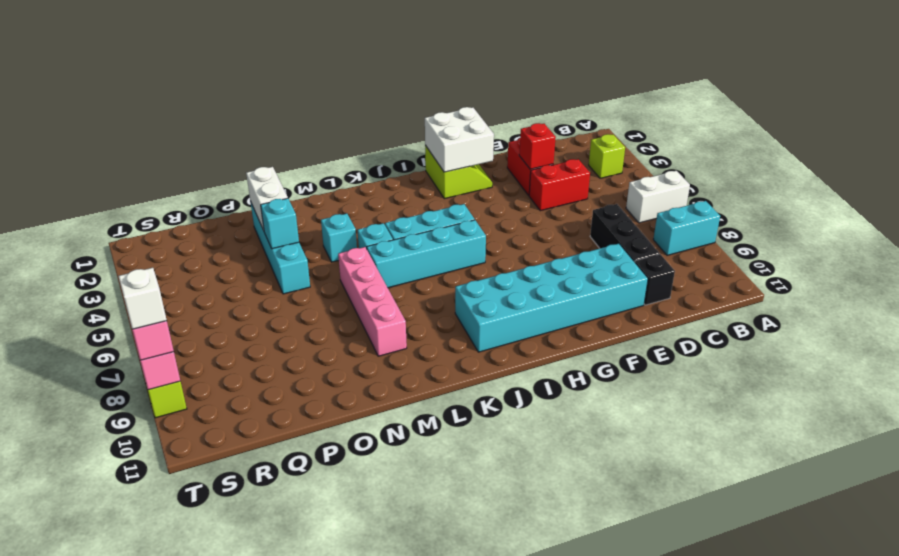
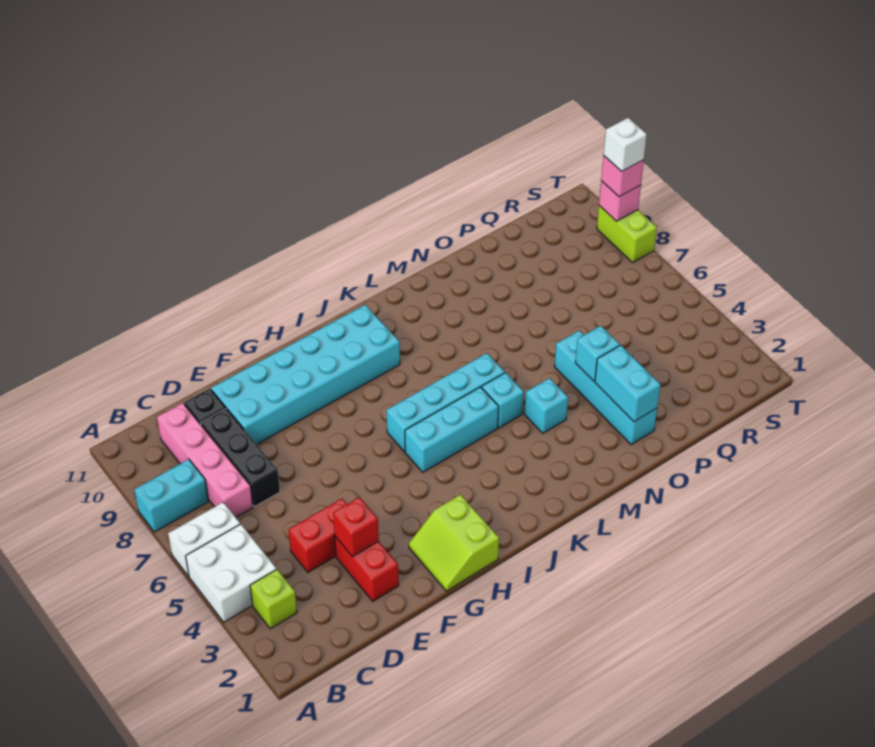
white brick G1:H2 level 2 -> white brick A4:B5 level 1
pink brick M6:M9 level 1 -> pink brick C7:C10 level 1
white brick O2:O3 level 2 -> cyan brick O2:O3 level 2

